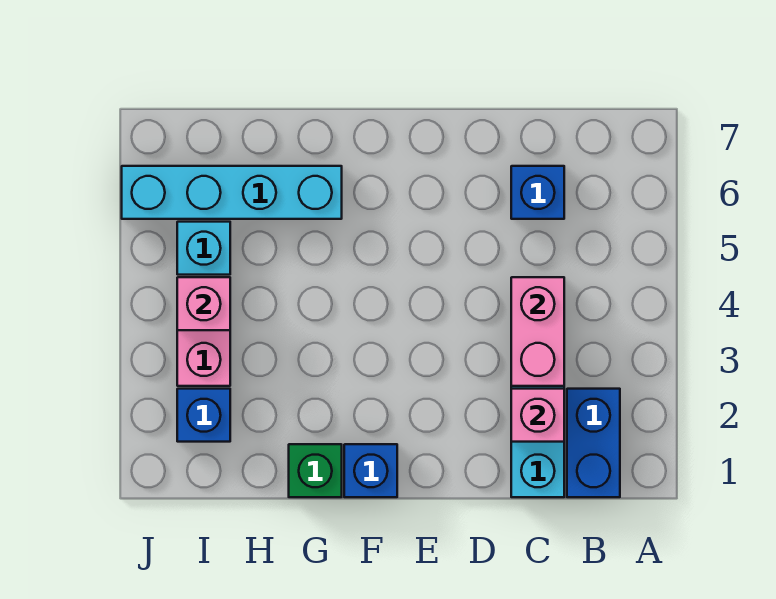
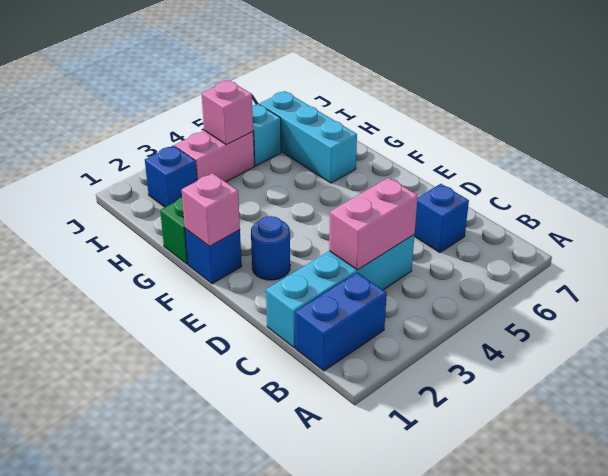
pink brick C2 level 2 -> pink brick F1 level 2
none -> blue round brick E2 level 1
cyan brick G6:J6 level 1 -> cyan brick G6:I6 level 1

